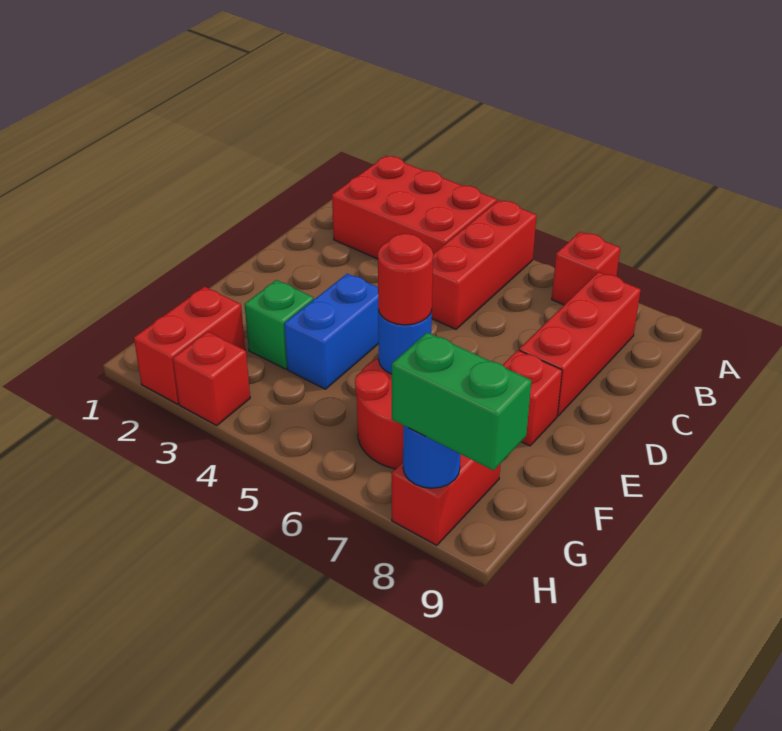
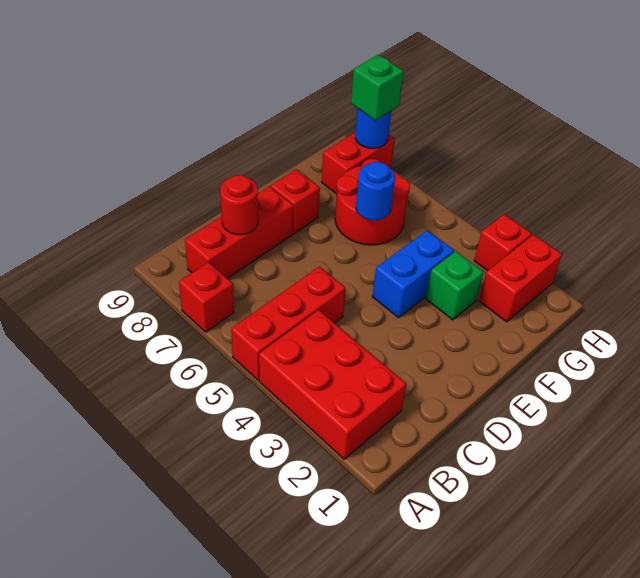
red round brick F6 level 3 -> red round brick C8 level 2
green brick H8:H9 level 3 -> green brick H8 level 3

